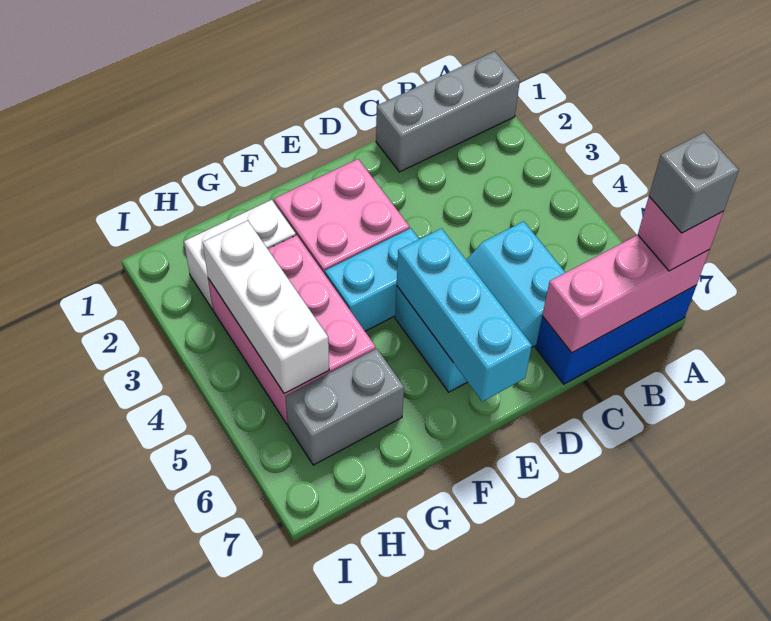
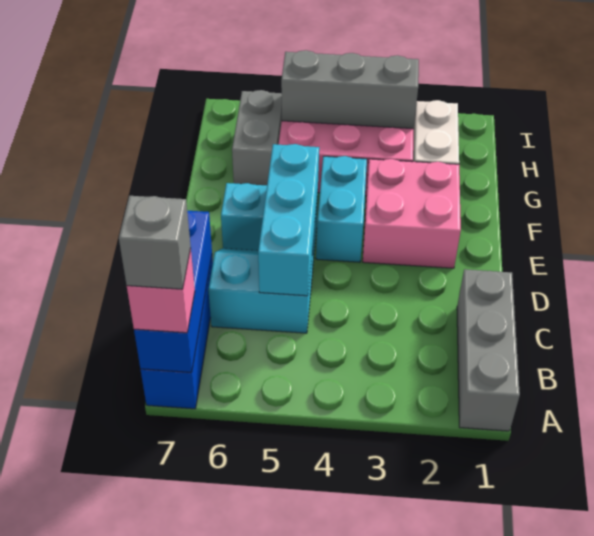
pink brick A7:C7 level 2 -> blue brick A7:C7 level 2
cyan brick E5:E7 level 2 -> cyan brick C5:E5 level 2
white brick H3:H5 level 2 -> grey brick H3:H5 level 2

